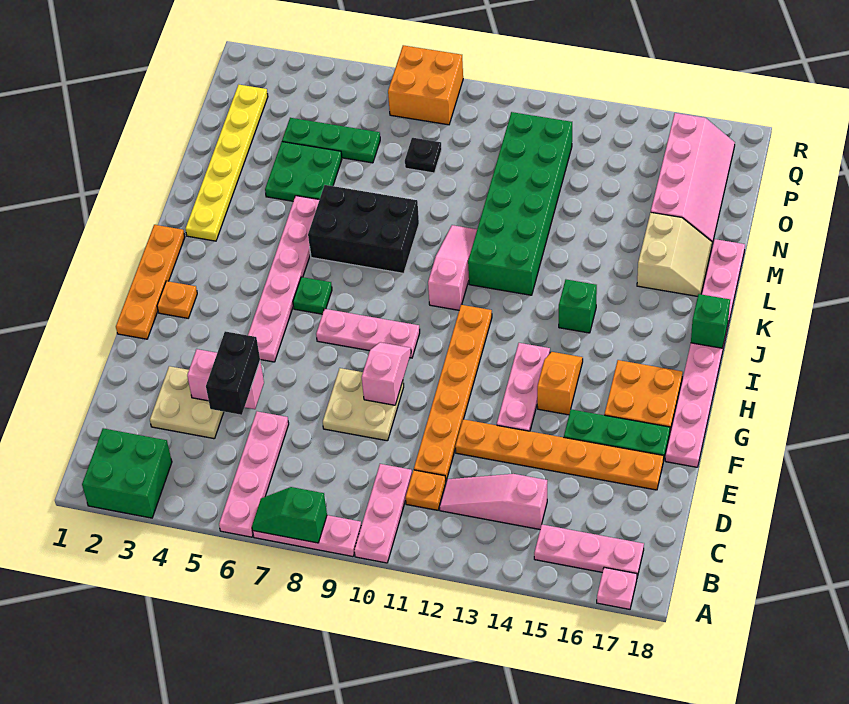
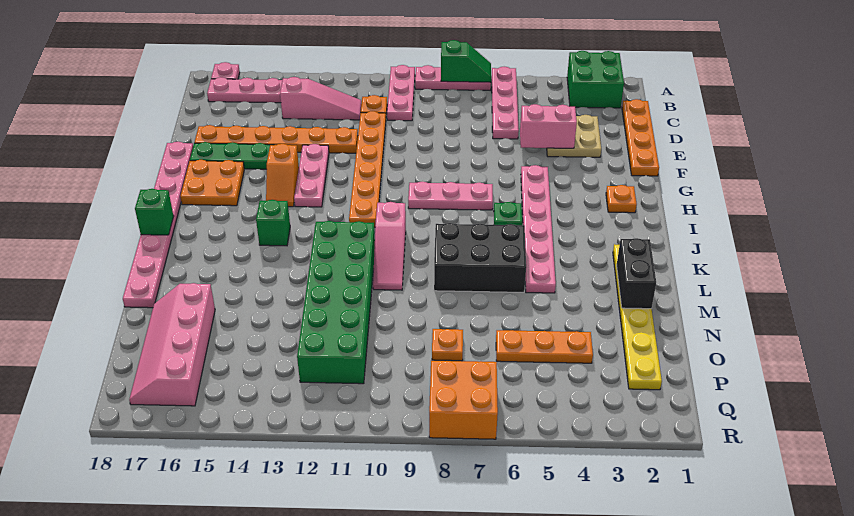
black brick D5:E5 level 3 -> black brick L2:M2 level 2
tan plate E8:F9 level 1 -> none
pink slope F9:G9 level 2 top F -> none
orange plate G1:J1 level 1 -> orange plate C1:F1 level 1
tan slope L16:M17 level 1 top 16 -> none
green plate M4:N5 level 1 -> none
green plate O4:O6 level 1 -> orange plate O4:O6 level 1
black plate O8 level 1 -> orange plate O8 level 1

